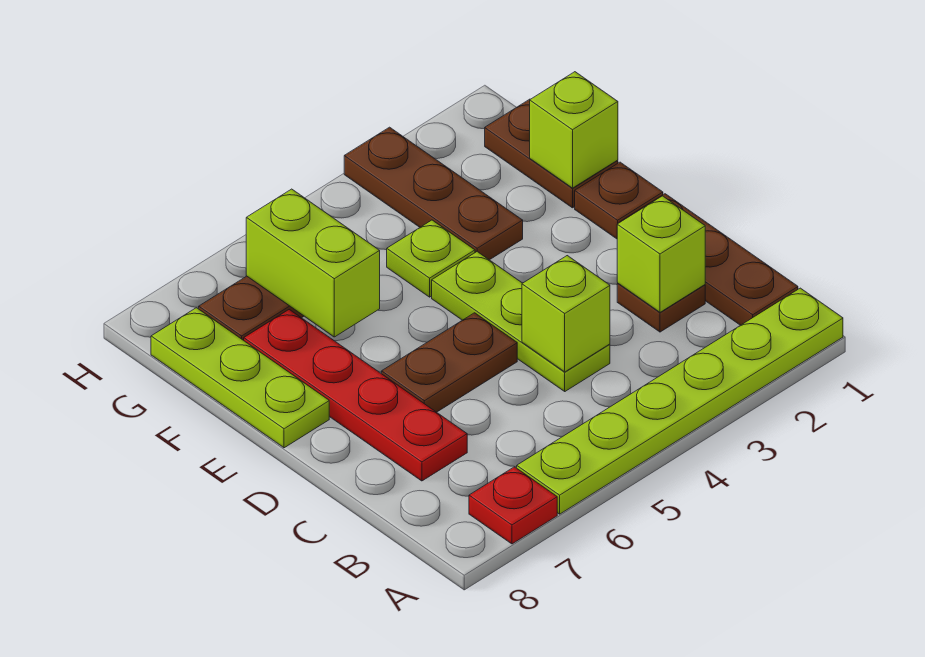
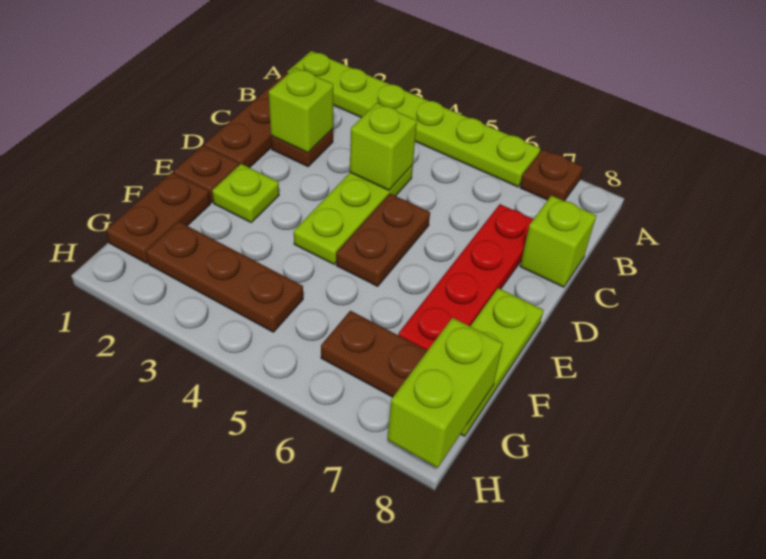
red plate A7 level 1 -> brown plate A7 level 1
brown plate D5:D6 level 1 -> brown plate D5:E5 level 1
lime brick F1 level 2 -> lime brick C8 level 1
brown plate F3:H3 level 1 -> brown plate G2:G4 level 1
lime plate F4 level 1 -> lime plate E2 level 1
lime brick F6:G6 level 2 -> lime brick G8:H8 level 2

